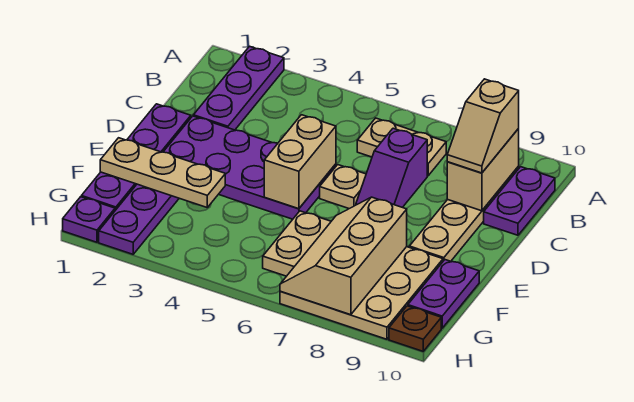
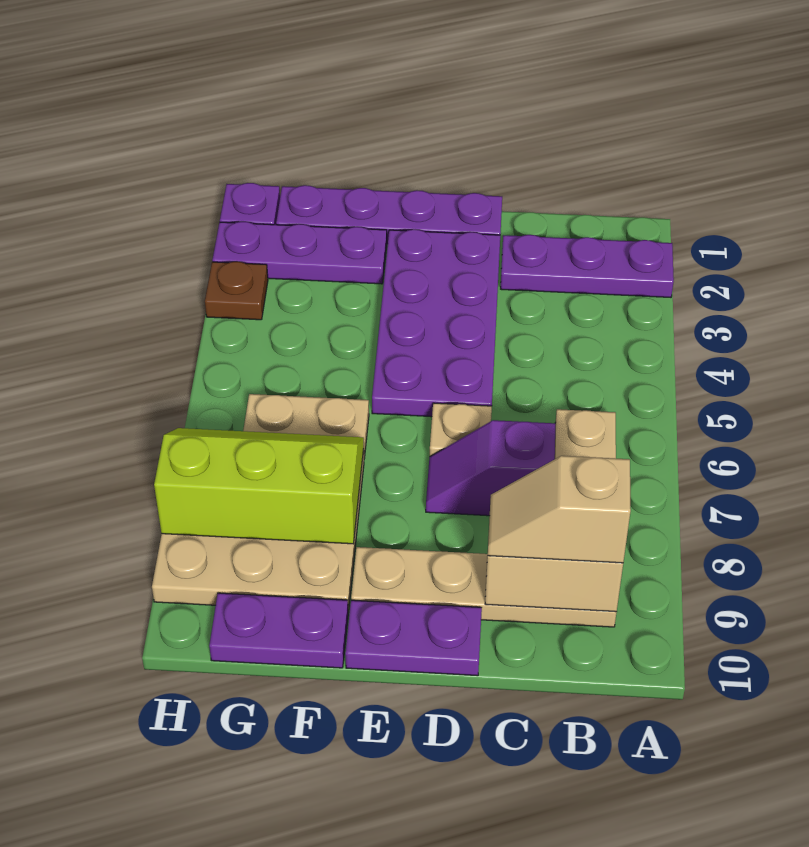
purple plate B10:C10 level 1 -> purple plate D10:E10 level 1
tan brick D5:E5 level 2 -> none
tan plate F1:F3 level 2 -> none
tan slope F7:H8 level 2 top 8 -> lime slope F7:H8 level 2 top 8
brown plate H10 level 1 -> brown plate H3 level 1

